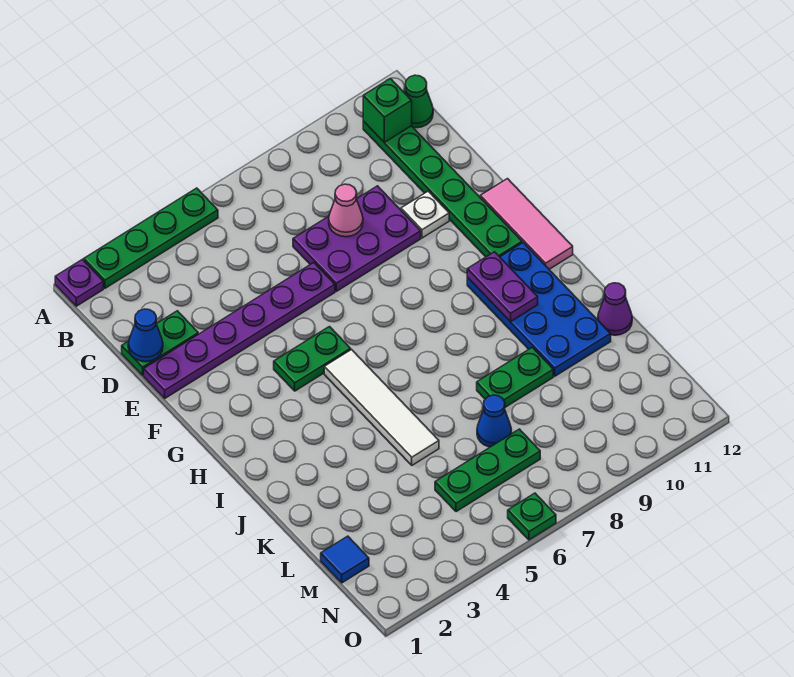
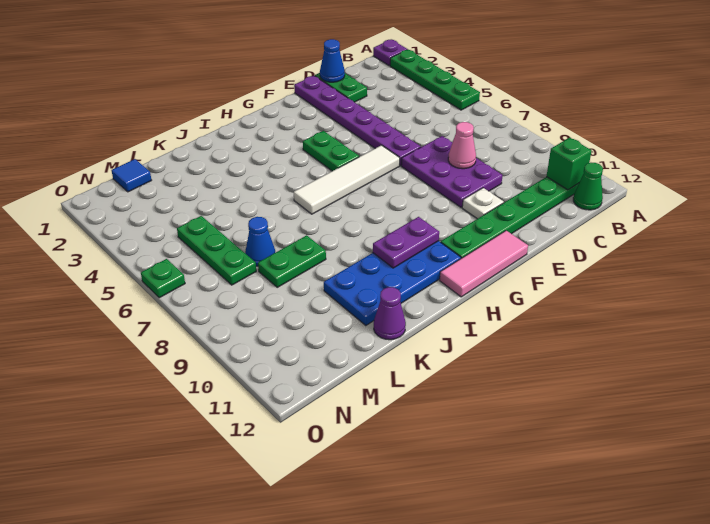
white tile H5:K5 level 1 -> white tile F6:I6 level 1
green plate K8:K9 level 1 -> green plate K8:L8 level 1

